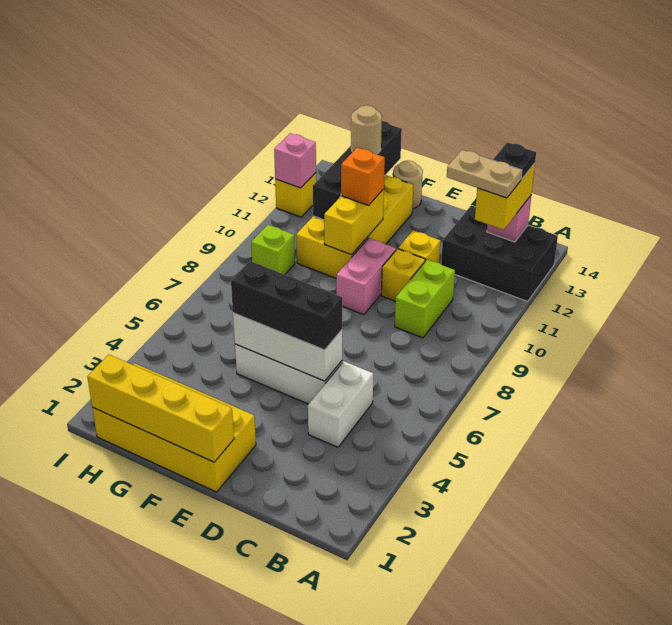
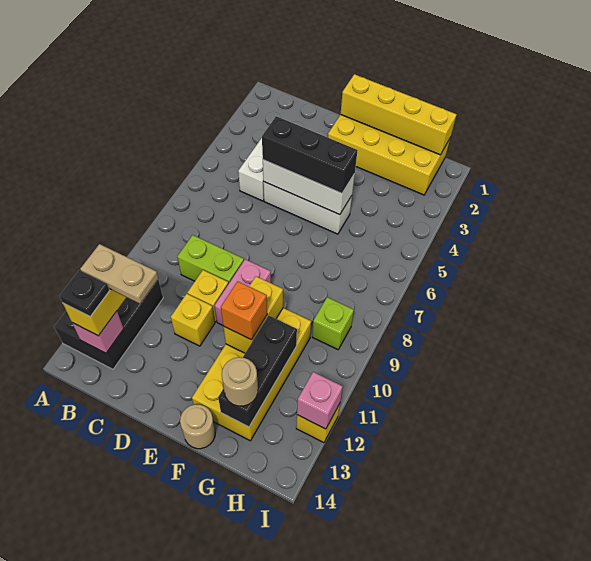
black brick A12:C13 level 1 -> black brick A11:B13 level 1
lime brick C9:C10 level 1 -> lime brick C9:D9 level 1
black brick G11:G14 level 2 -> black brick G11:G13 level 2

